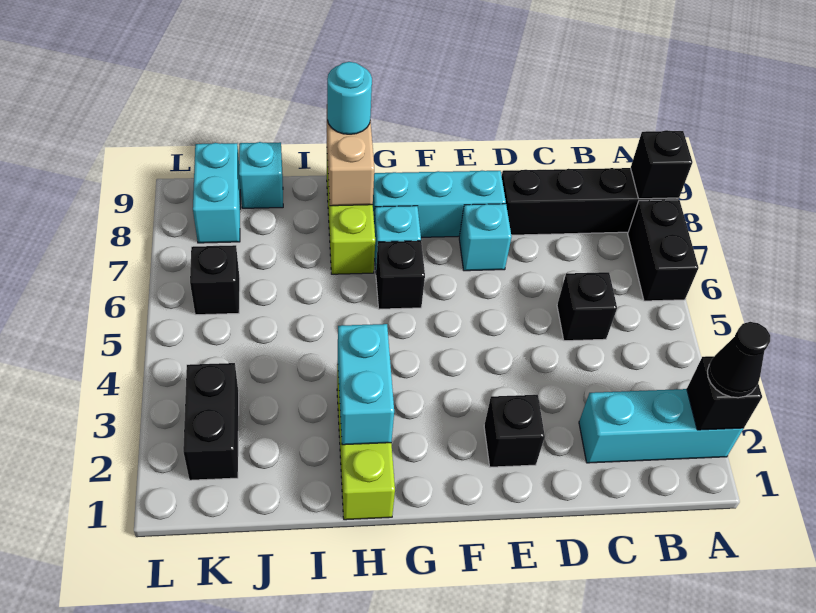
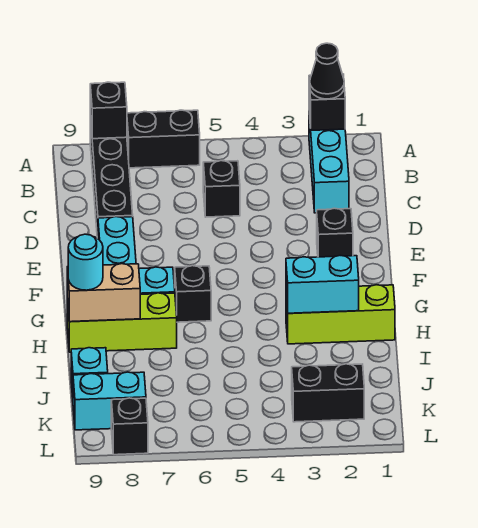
cyan brick E7 level 1 -> none
black brick K6 level 1 -> black brick L8 level 1

